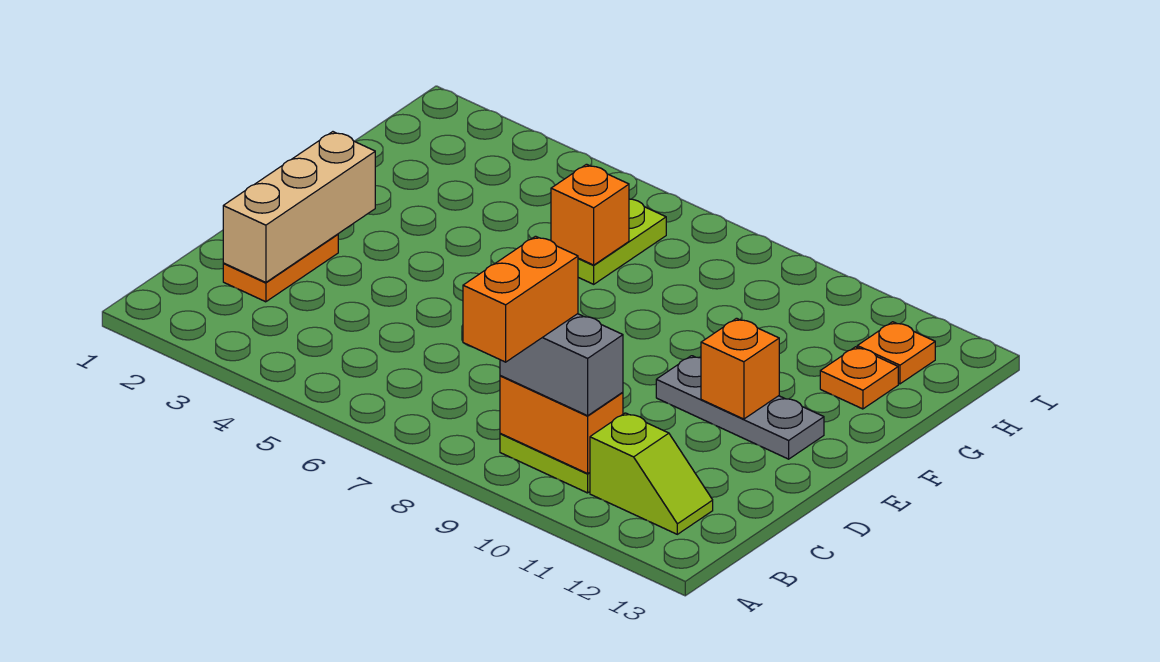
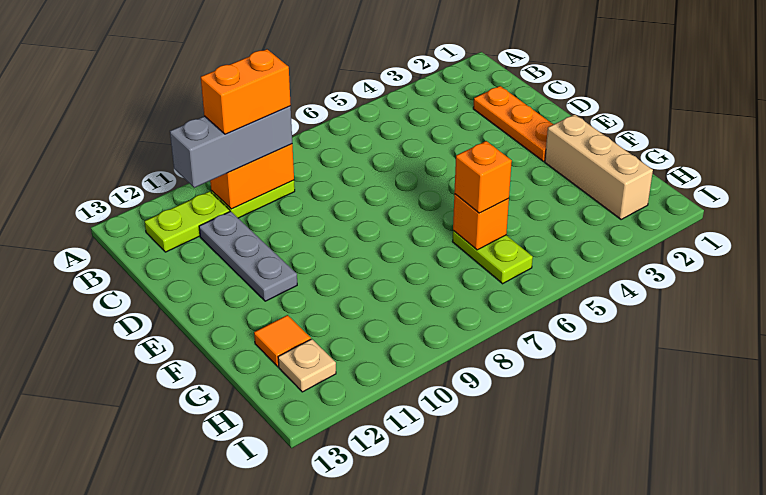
orange brick A9:B9 level 4 -> orange brick B9:B10 level 4
grey brick B9:B10 level 3 -> grey brick B9:B11 level 3
lime slope B11:B12 level 1 top 11 -> lime plate B11:B12 level 1
orange plate C2:D2 level 1 -> orange plate C2:E2 level 1
tan brick C2:E2 level 2 -> tan brick F2:H2 level 1
grey plate E10:E12 level 1 -> grey plate C11:E11 level 1
orange brick E11 level 2 -> orange brick G6 level 3
orange plate G12 level 1 -> orange tile G12 level 1
orange plate H12 level 1 -> tan plate H12 level 1

